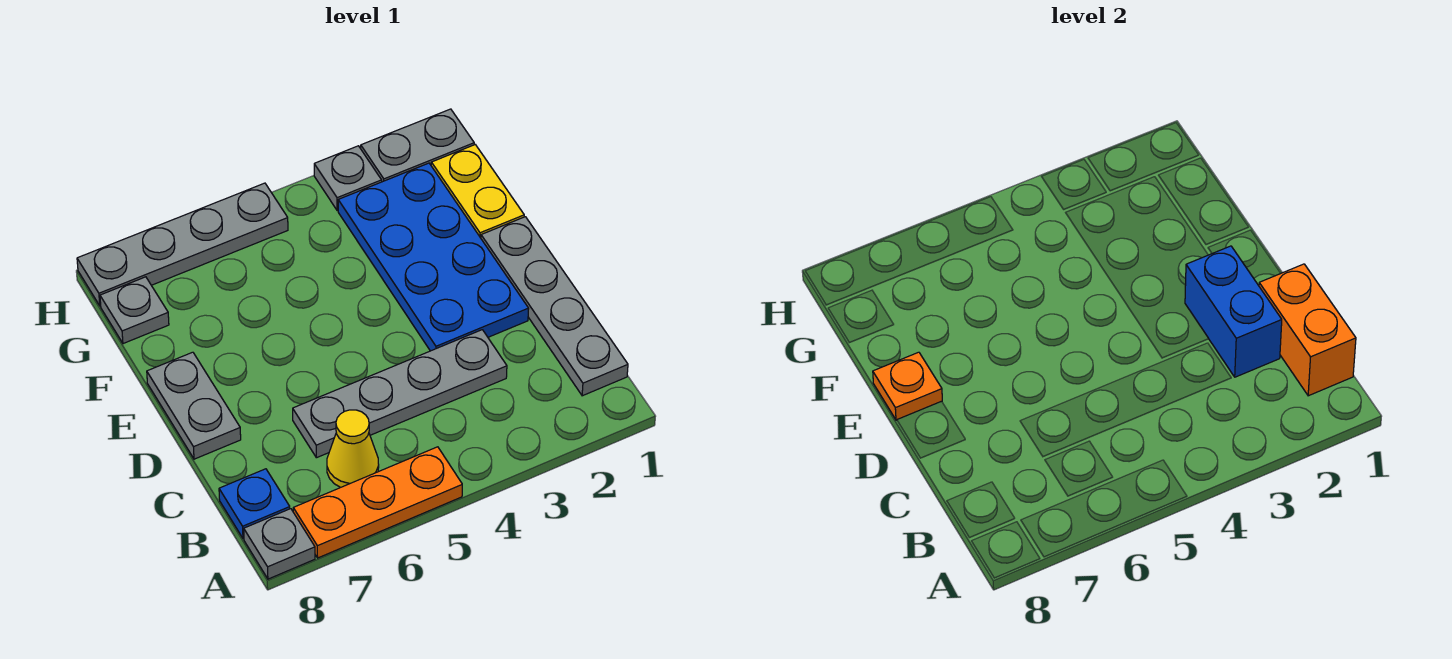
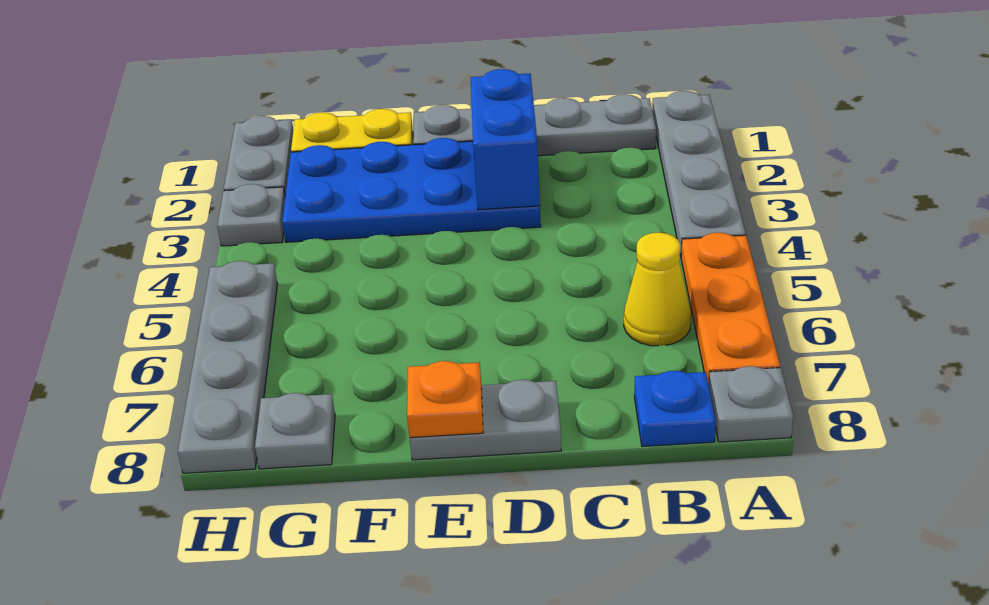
orange brick B1:C1 level 2 -> none
blue brick C2:D2 level 2 -> blue brick D2:D3 level 2
grey plate C3:C6 level 1 -> grey plate A1:A4 level 1

